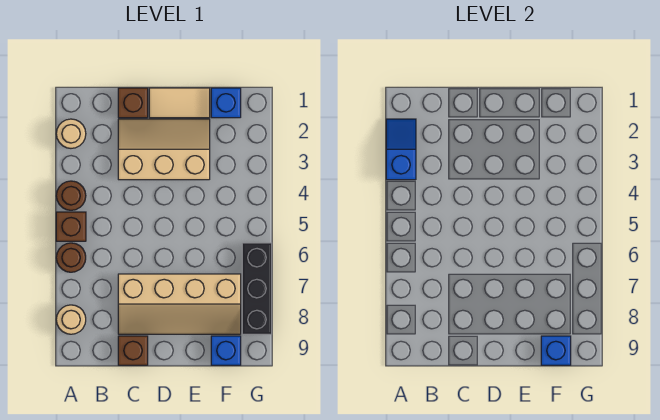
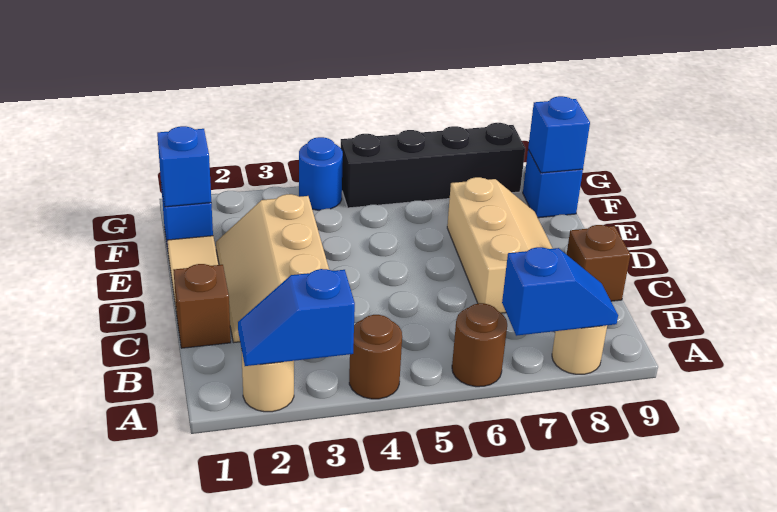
brown brick A5 level 1 -> none
none -> blue slope A7:A8 level 2 top 7
tan slope C7:F8 level 1 top 7 -> tan slope C7:E8 level 1 top 7
none -> blue brick F1 level 2
none -> blue round brick G4 level 1
black brick G6:G8 level 1 -> black brick G5:G8 level 1

